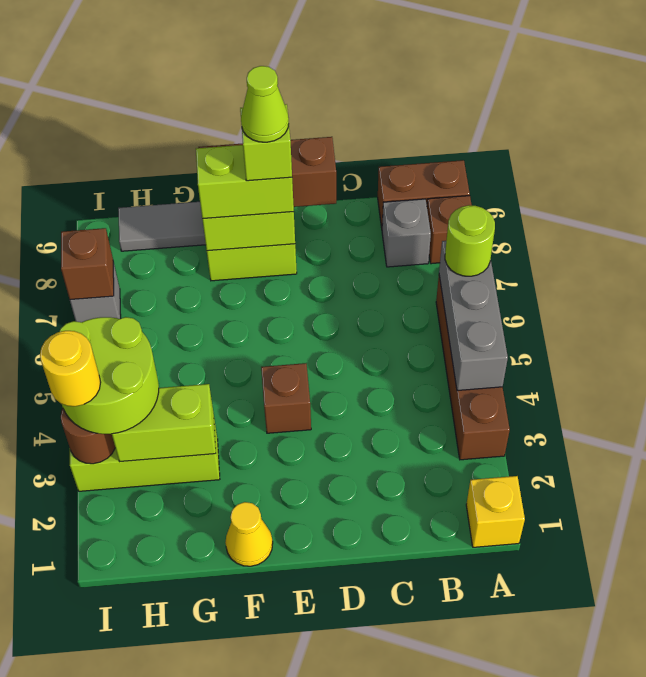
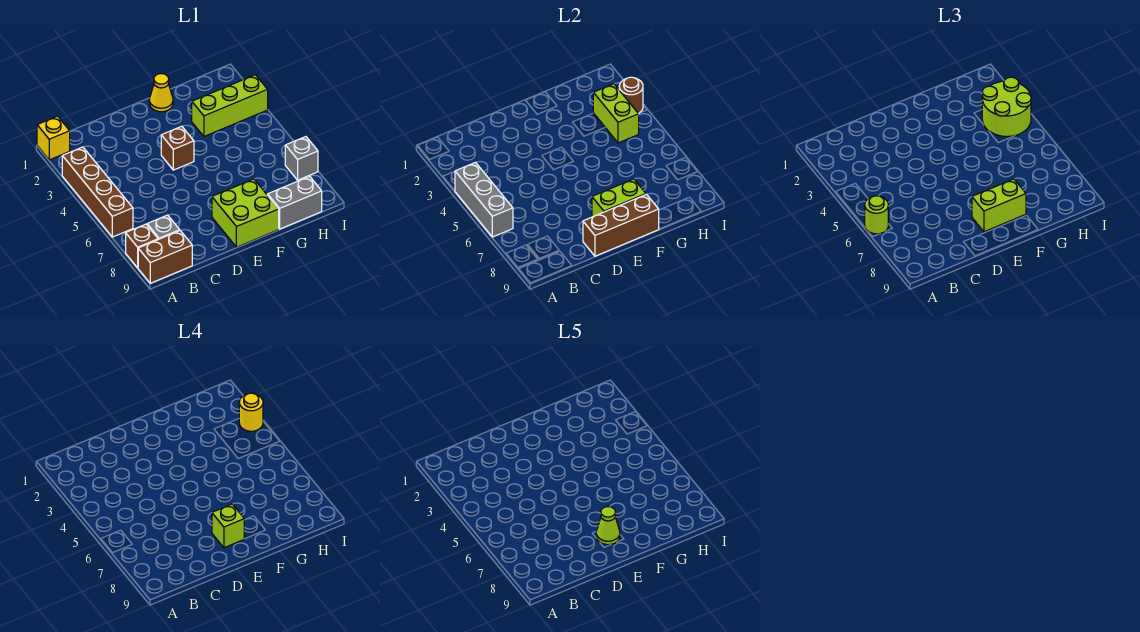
lime brick G3:H3 level 2 -> lime brick H3:H4 level 2
grey tile G9:H9 level 1 -> grey brick G9:H9 level 1
brown brick I7 level 2 -> none

